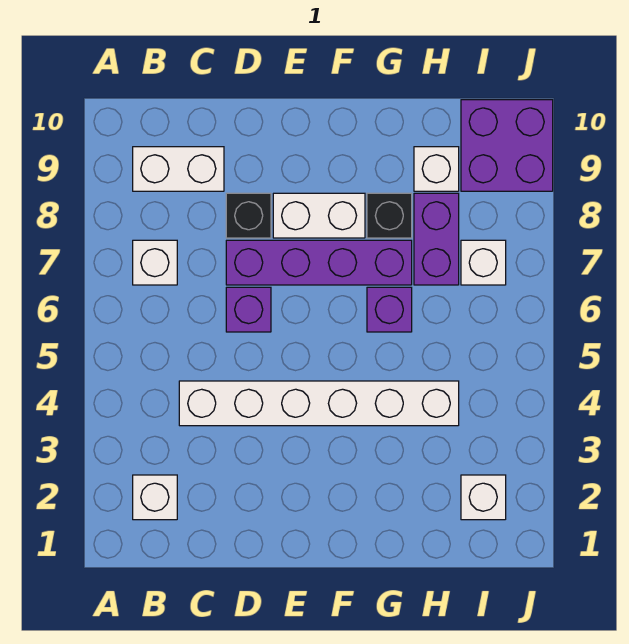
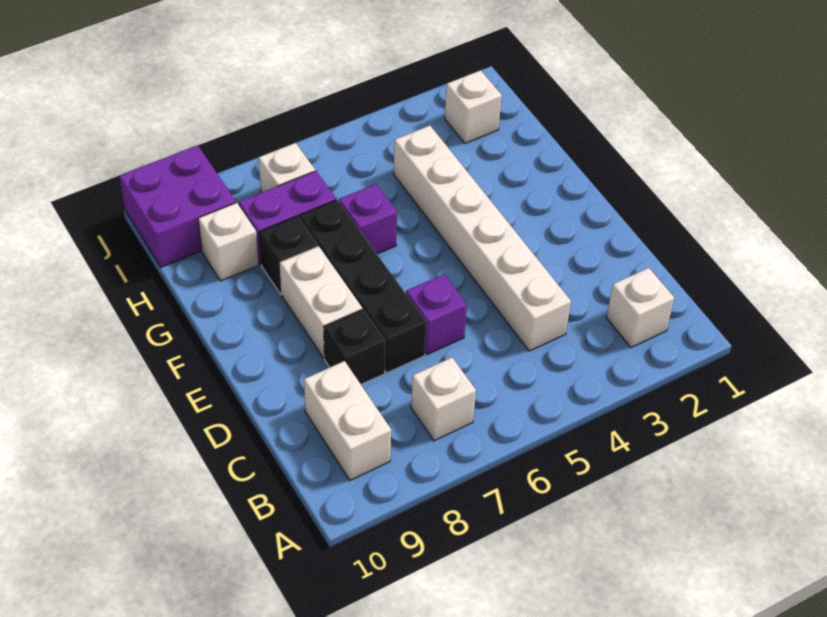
purple brick D7:G7 level 1 -> black brick D7:G7 level 1

